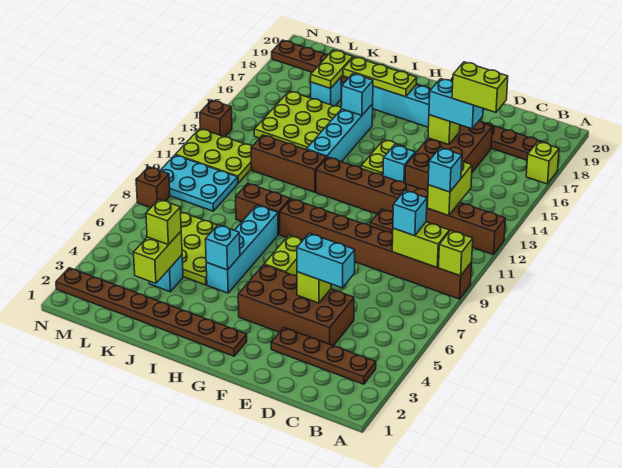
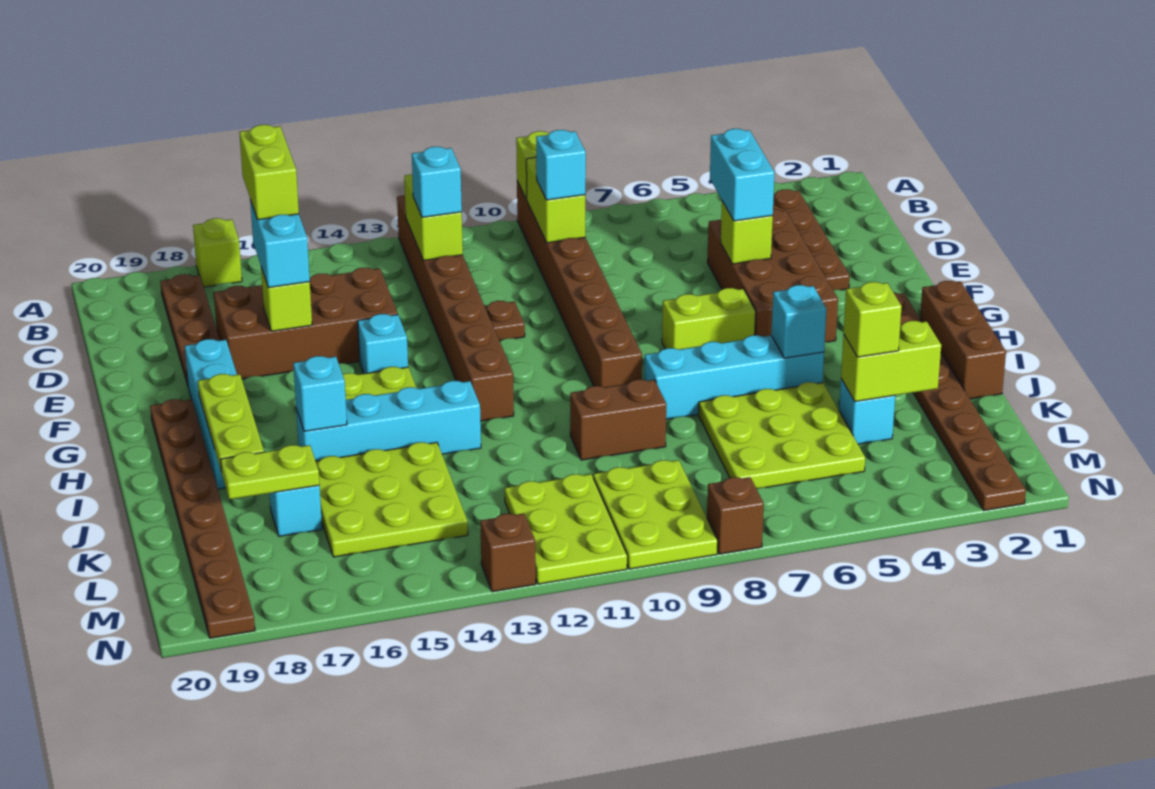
lime brick C12:C13 level 2 -> lime brick B12:C12 level 2
brown brick I9:J9 level 1 -> brown brick J9:J10 level 1
brown brick I12:K12 level 1 -> brown brick H1:J1 level 1
cyan plate L9:N10 level 1 -> lime plate L9:N10 level 1

